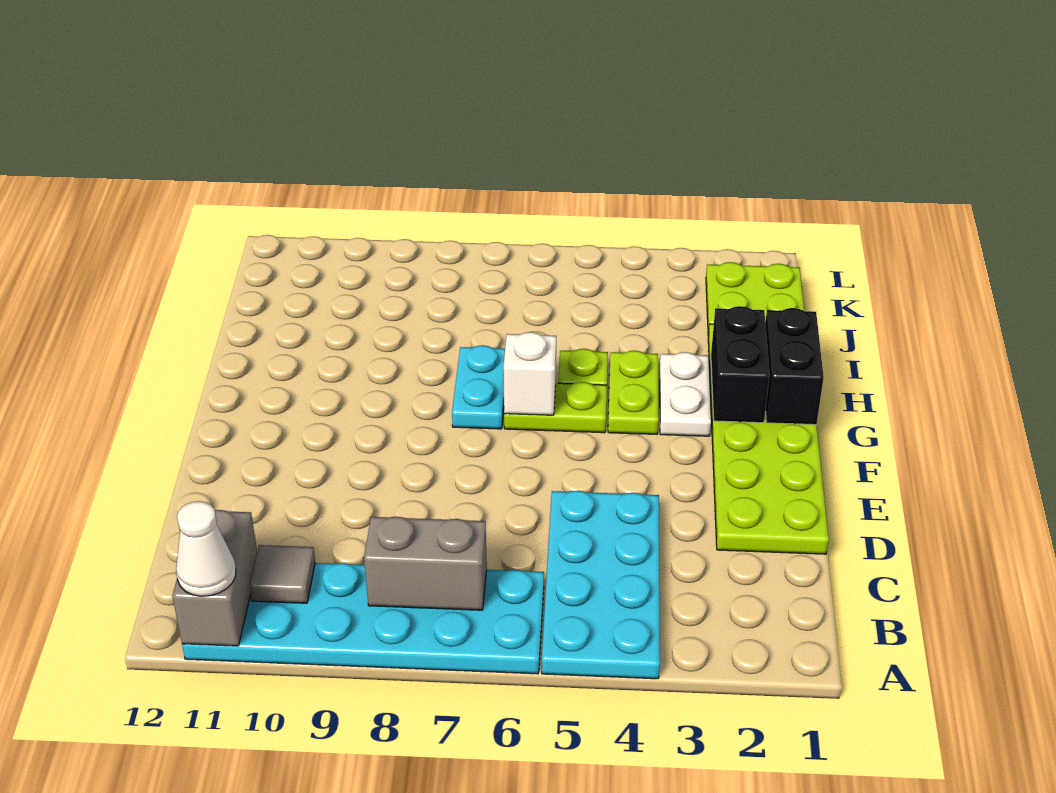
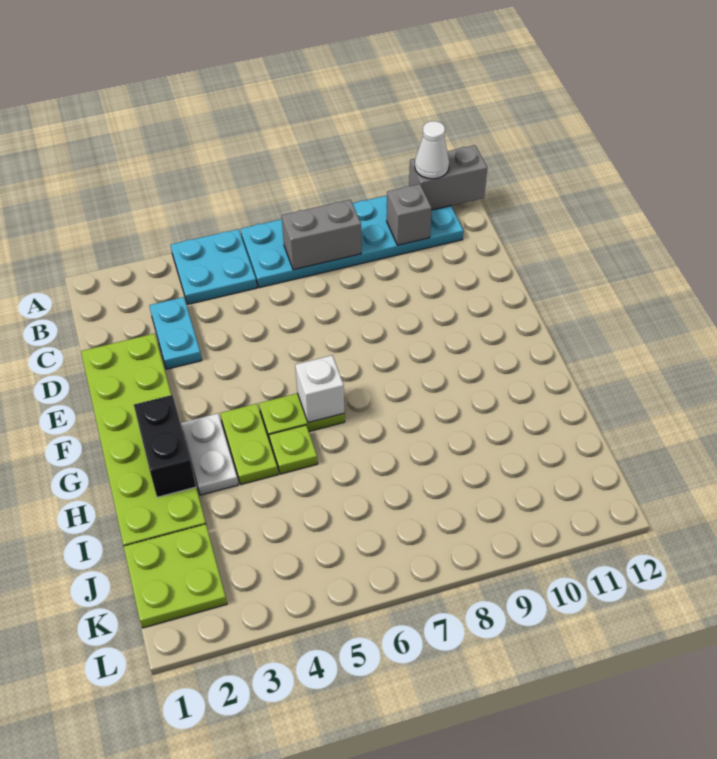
cyan plate A4:D5 level 1 -> cyan plate A4:B5 level 1
grey brick A11:B11 level 2 -> grey brick A11:A12 level 2
grey tile B10 level 2 -> grey brick B10 level 2
black brick G1:H1 level 2 -> none
cyan plate G7:H7 level 1 -> cyan plate C3:D3 level 1

